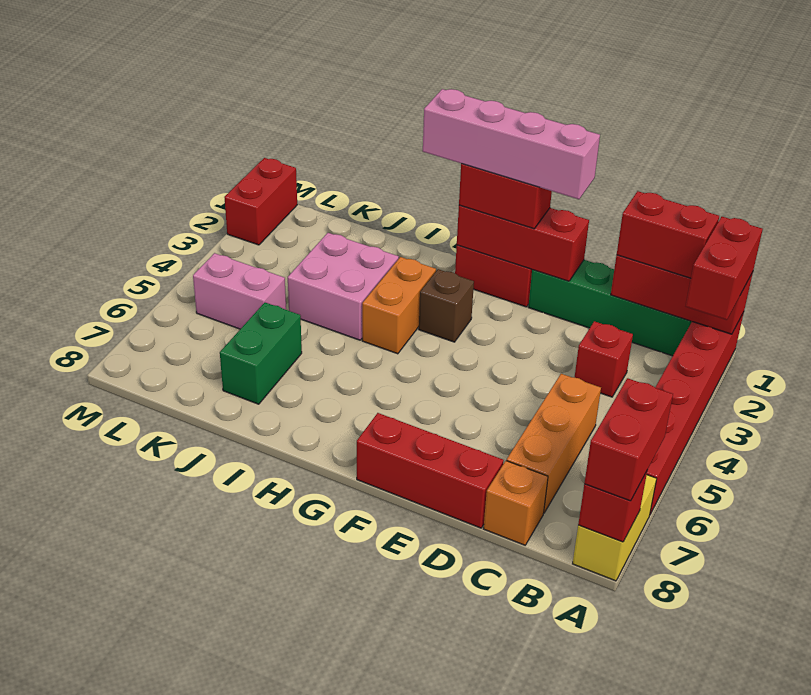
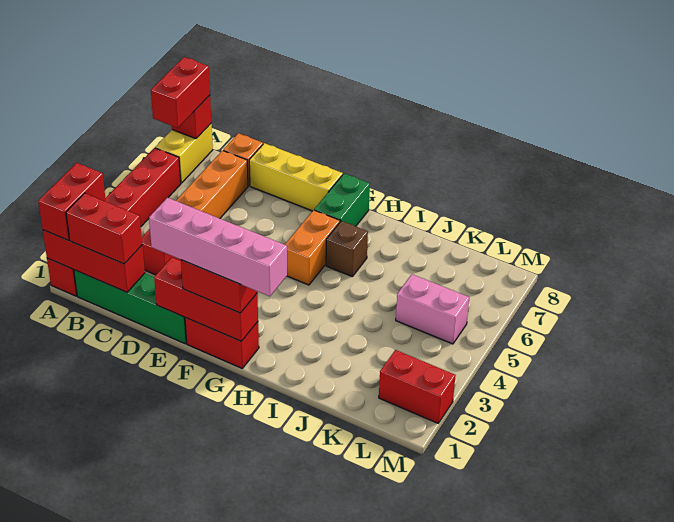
red brick D8:F8 level 1 -> yellow brick D8:F8 level 1
brown brick G3 level 1 -> brown brick H6 level 1
orange brick H3:H4 level 1 -> orange brick G5:G6 level 1
pink brick I3:J4 level 1 -> none
green brick J6:J7 level 1 -> green brick G7:G8 level 1
red brick M1:M2 level 1 -> red brick L2:M2 level 1

